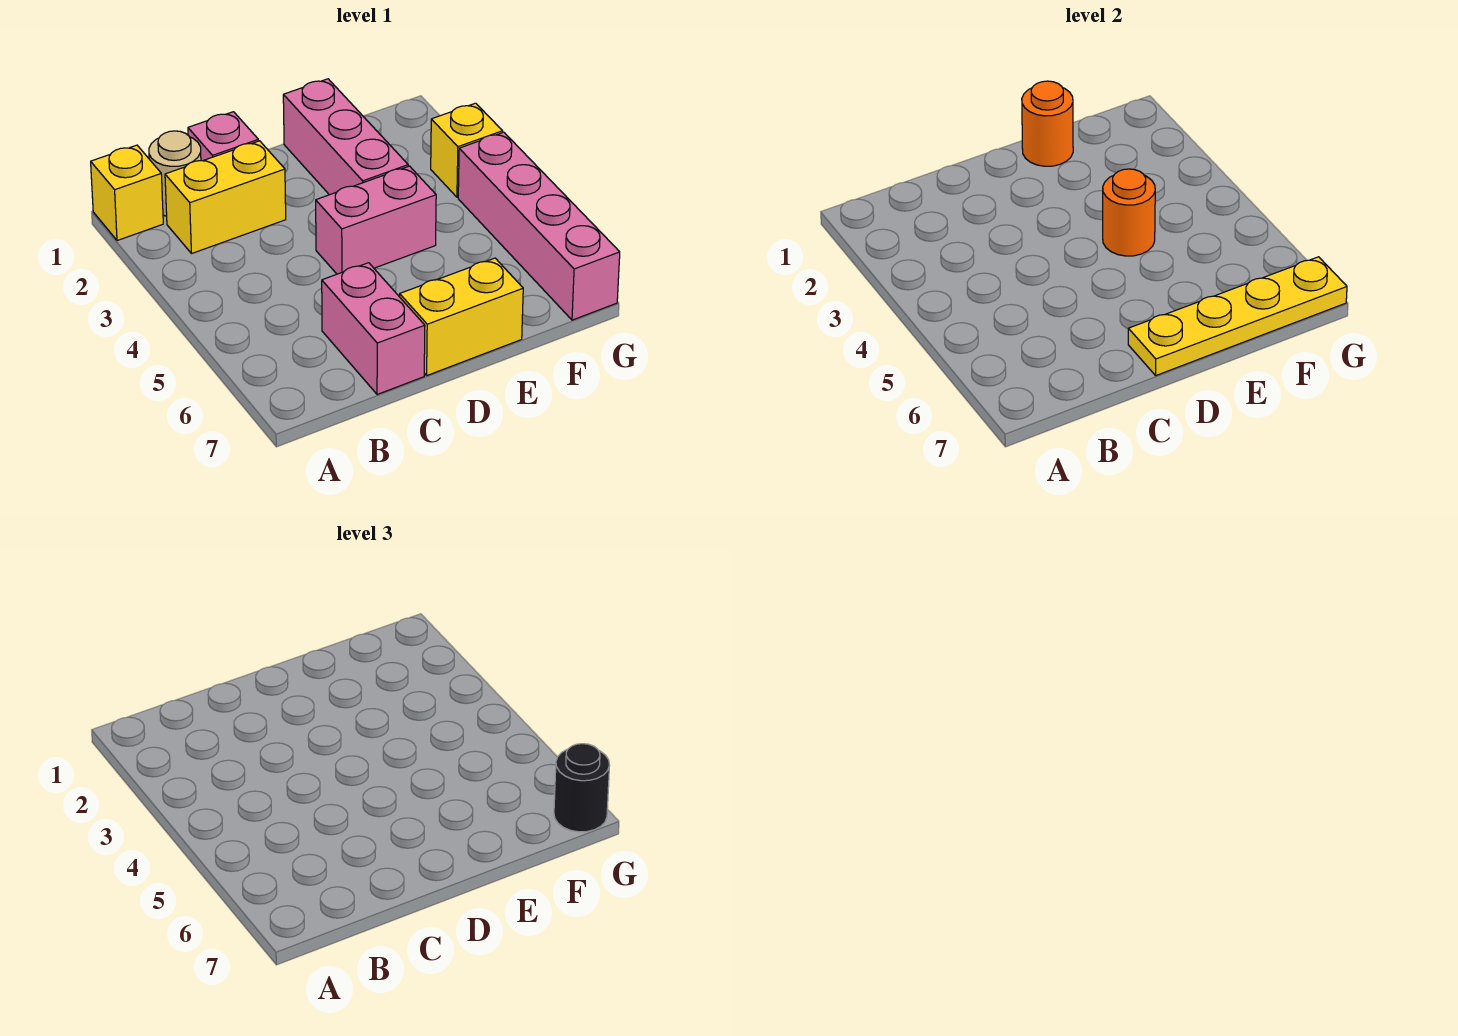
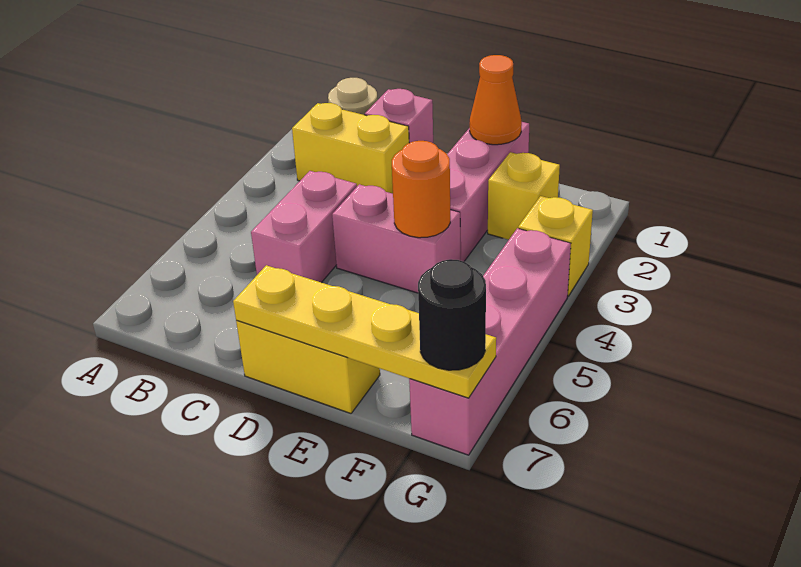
yellow brick A1 level 1 -> yellow brick F2 level 1
pink brick C6:C7 level 1 -> pink brick C4:C5 level 1
orange round brick E1 level 2 -> orange cone E1 level 2

